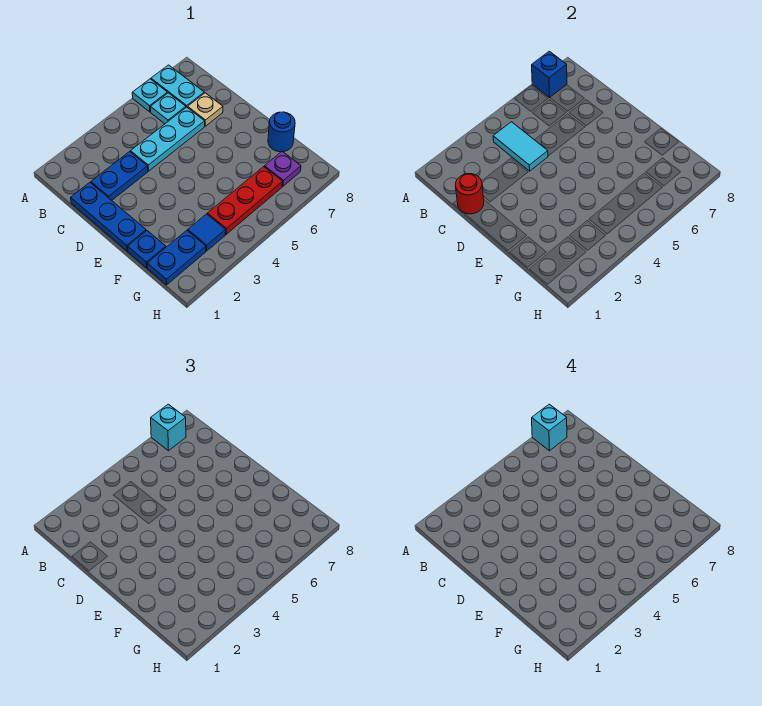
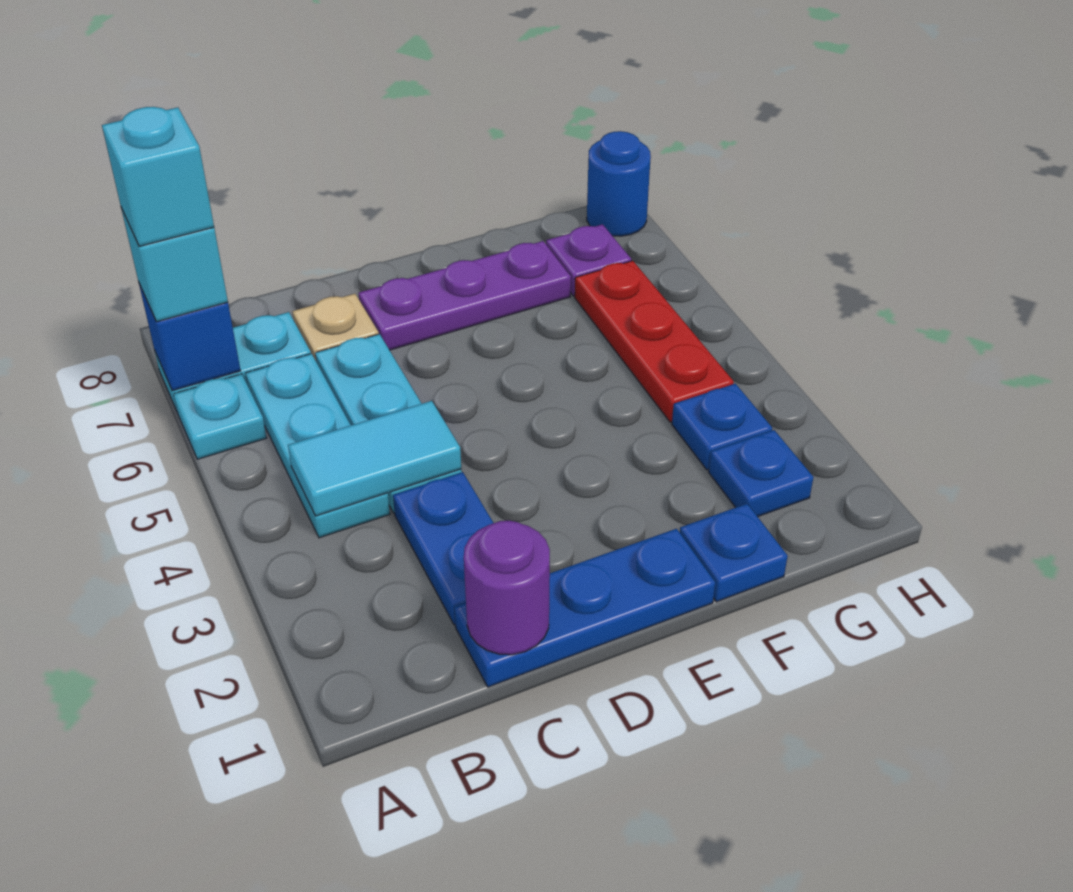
cyan plate B6 level 1 -> cyan plate B4:B6 level 1
red round brick C1 level 2 -> purple round brick C1 level 2
none -> purple plate D7:F7 level 1
blue round brick F8 level 1 -> blue round brick H8 level 1
blue plate G1:G2 level 1 -> blue plate G2 level 1
blue tile G3 level 1 -> blue plate G3 level 1

